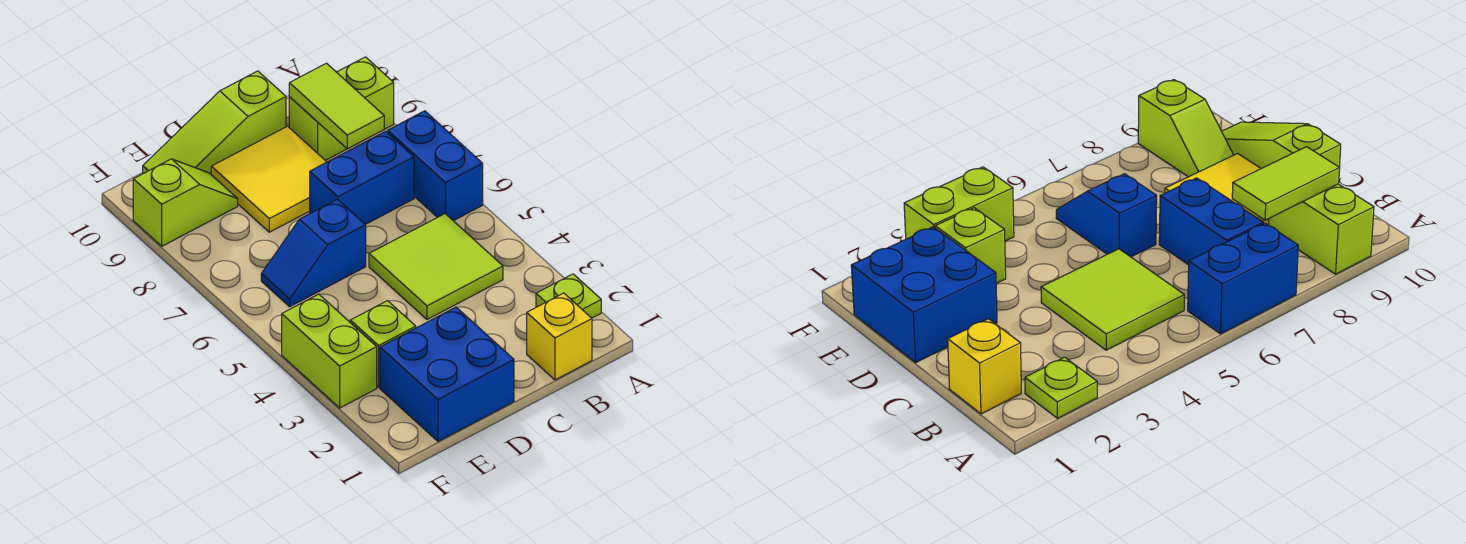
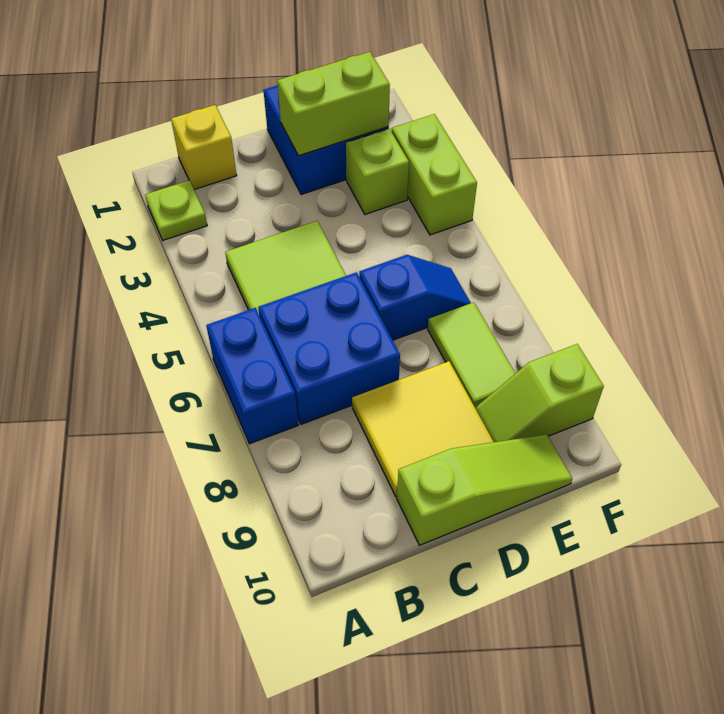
lime brick A9:B9 level 1 -> lime brick D2:E2 level 2
blue brick B7:C7 level 1 -> blue brick B6:C7 level 1
lime tile B8:B9 level 2 -> lime tile E7:E8 level 1

